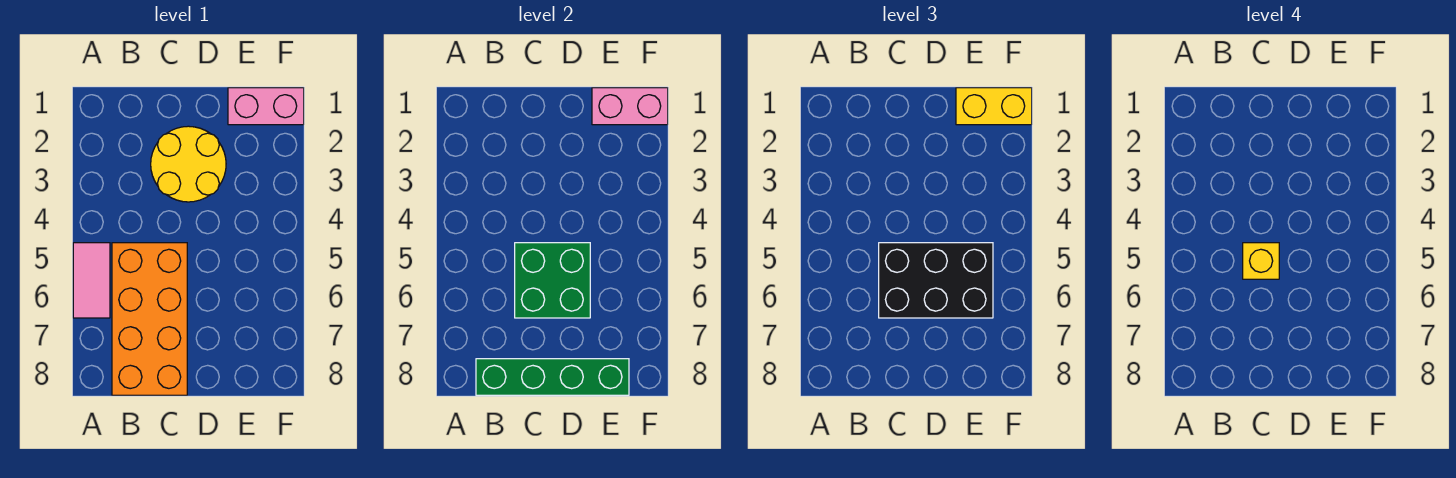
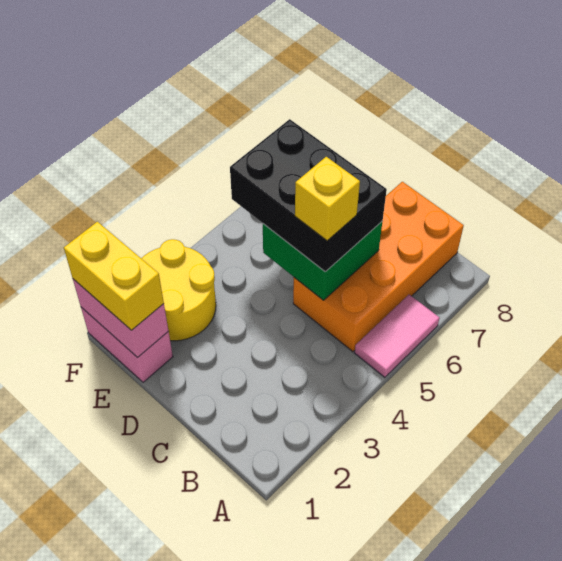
green brick B8:E8 level 2 -> none
yellow round brick C2:D3 level 1 -> yellow round brick E2:F3 level 1

